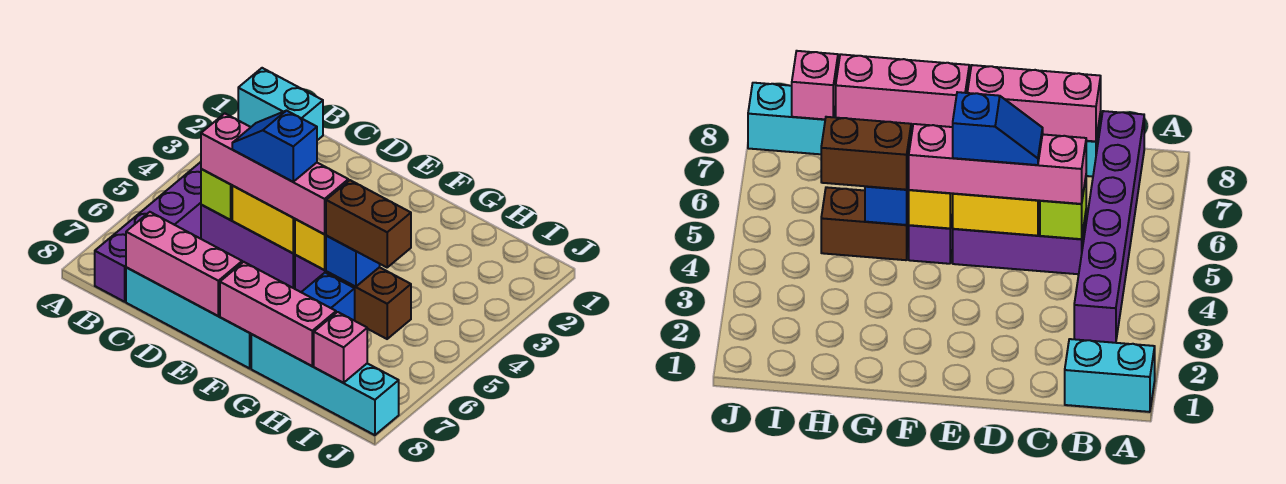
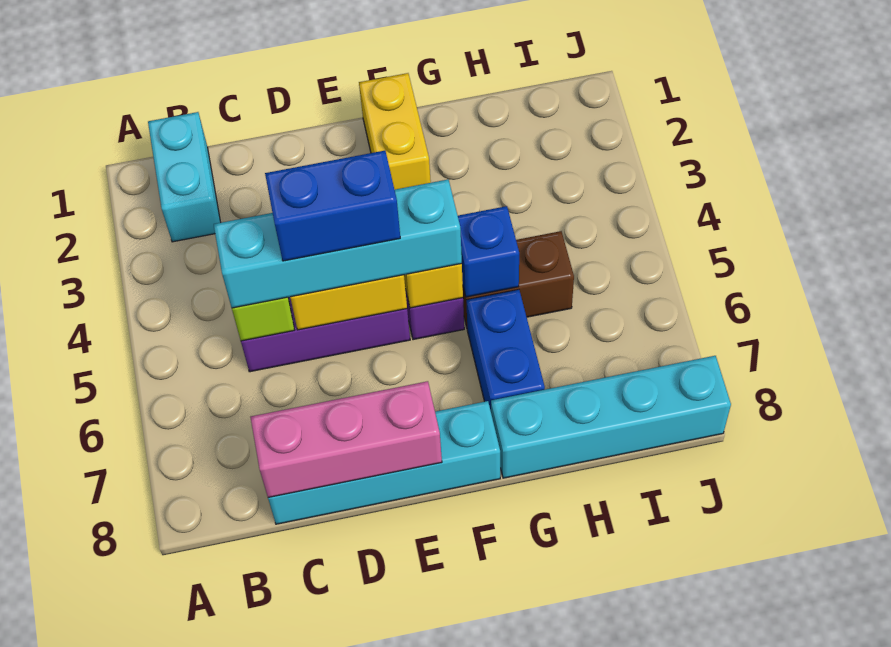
cyan brick A1:B1 level 1 -> cyan brick B1:B2 level 1
purple brick B3:B8 level 1 -> none
pink brick C5:F5 level 3 -> cyan brick C5:F5 level 3
blue slope D5:E5 level 4 top E -> blue brick D5:E5 level 4
none -> yellow brick F1:F2 level 1
pink brick F8:H8 level 2 -> none
brown brick G5:H5 level 3 -> none
pink brick I8 level 2 -> none

